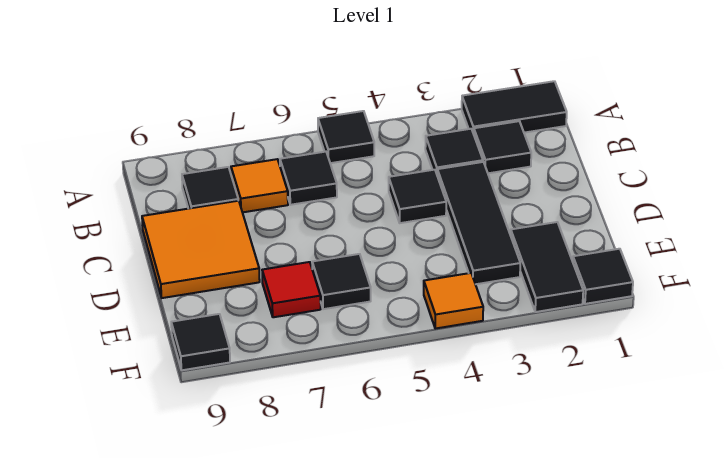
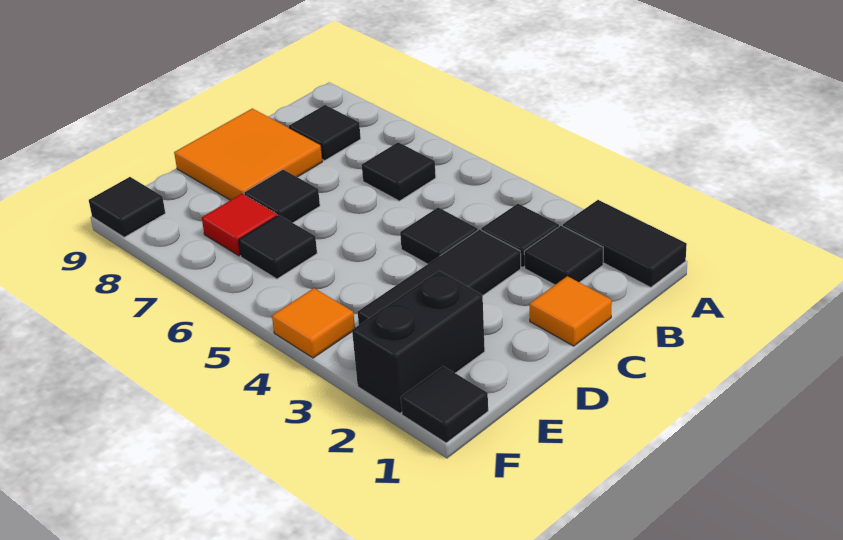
black tile A5 level 1 -> black tile D7 level 1
orange tile B7 level 1 -> orange tile C1 level 1
black tile E2:F2 level 1 -> black brick E2:F2 level 1

